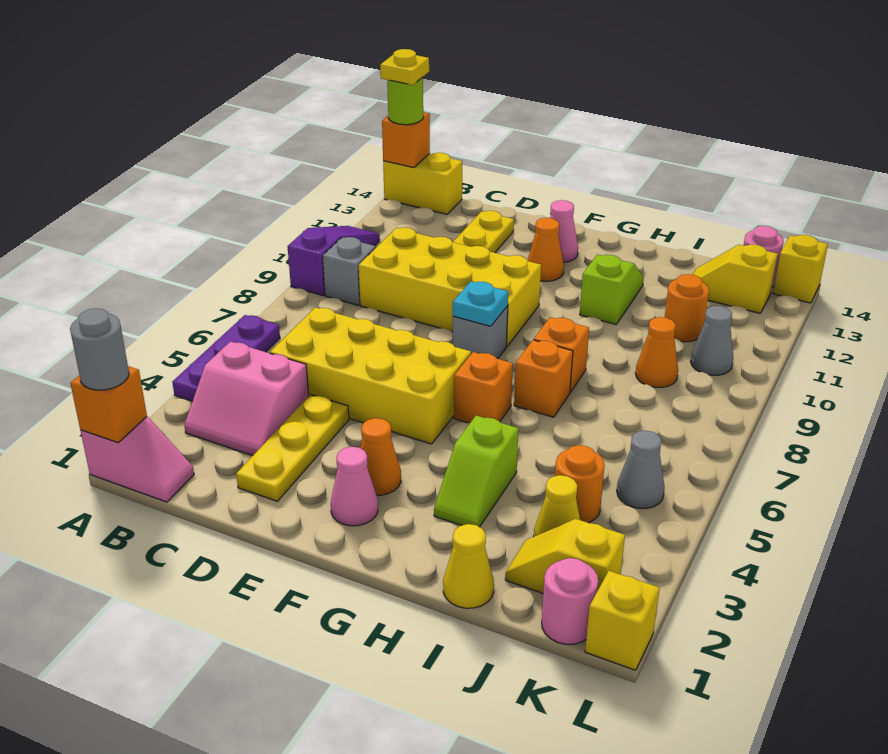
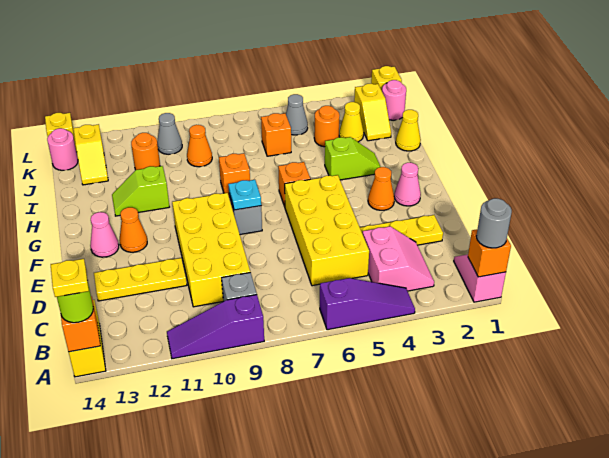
purple plate A4:A6 level 1 -> purple slope A4:A6 level 1 top 6
orange brick H7 level 1 -> orange brick J6 level 1

